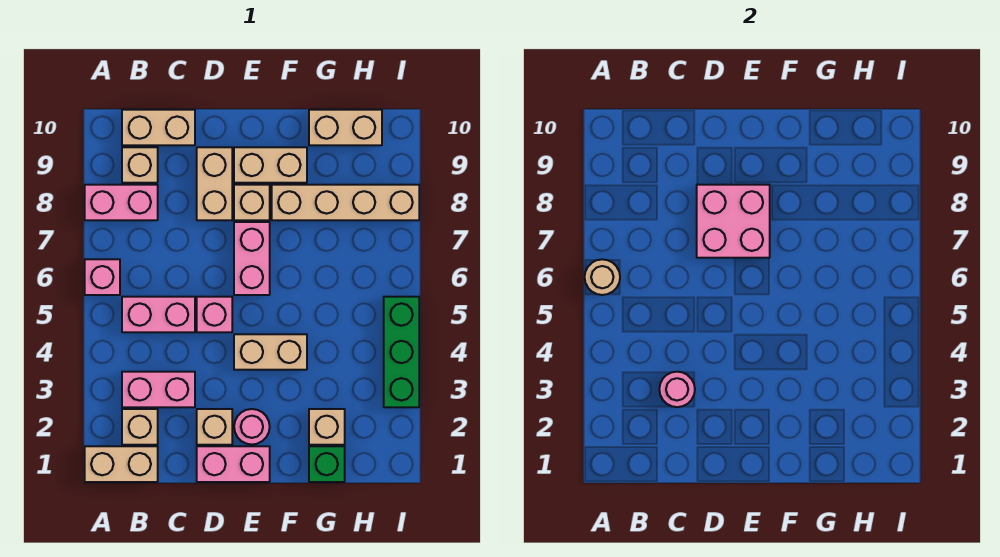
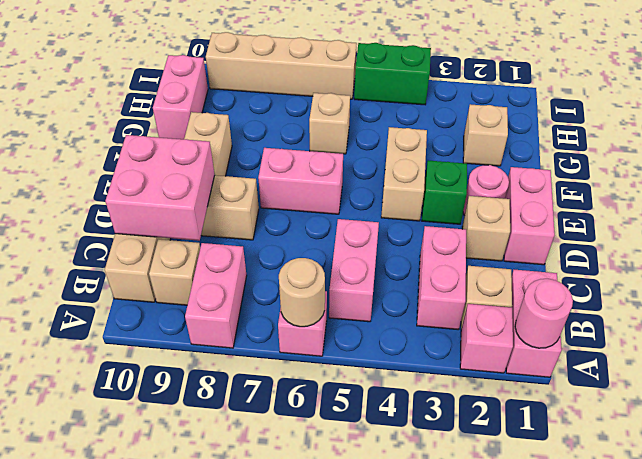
tan brick A1:B1 level 1 -> pink brick A1:B1 level 1
pink round brick C3 level 2 -> pink round brick A1 level 2
pink brick D5 level 1 -> pink brick A2 level 1
pink brick D7:E8 level 2 -> pink brick C9:D10 level 2
tan brick E8 level 1 -> tan brick G6 level 1
tan brick F8:I8 level 1 -> tan brick I6:I9 level 1
green brick G1 level 1 -> green brick E3 level 1
tan brick G10:H10 level 1 -> pink brick G10:H10 level 1
green brick I3:I5 level 1 -> green brick I4:I5 level 1

